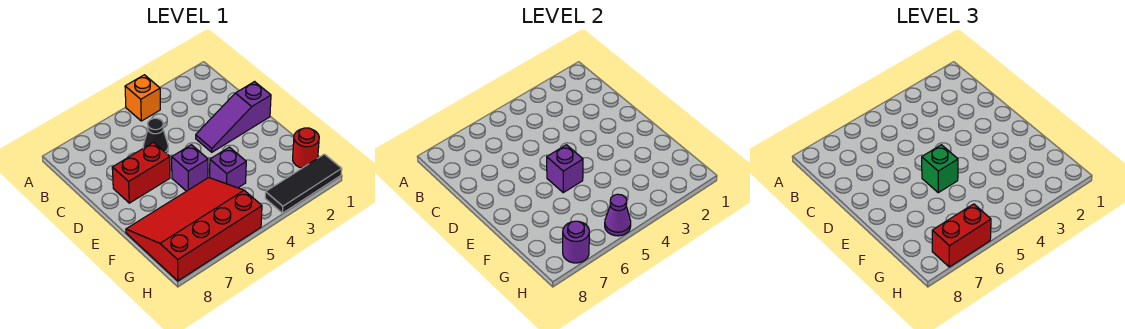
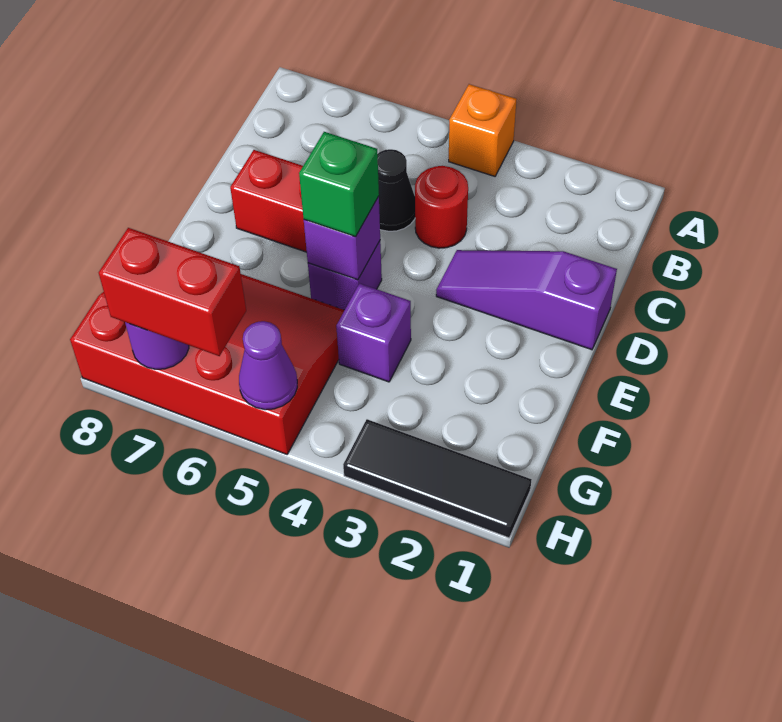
red round brick G1 level 1 -> red round brick C4 level 1

